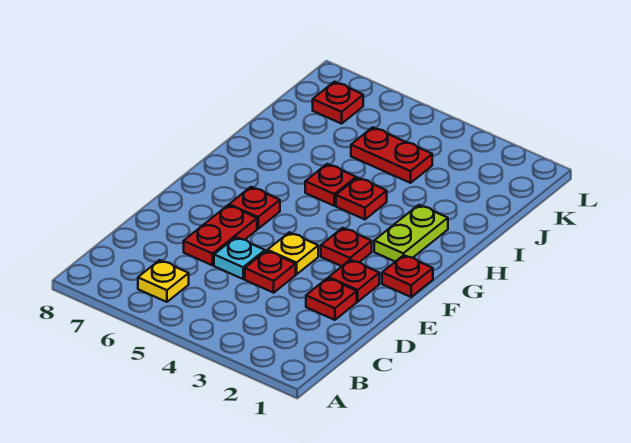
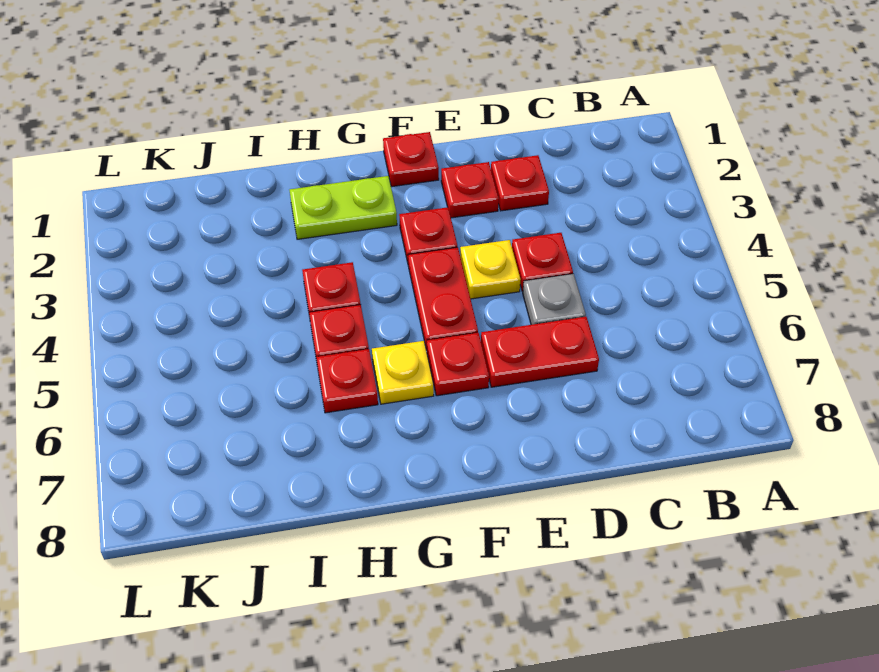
yellow plate B6 level 1 -> yellow plate G6 level 1
cyan plate D5 level 1 -> grey plate D5 level 1
red plate J4:J5 level 1 -> red plate F4:F5 level 1
red plate K7 level 1 -> red plate H6 level 1

